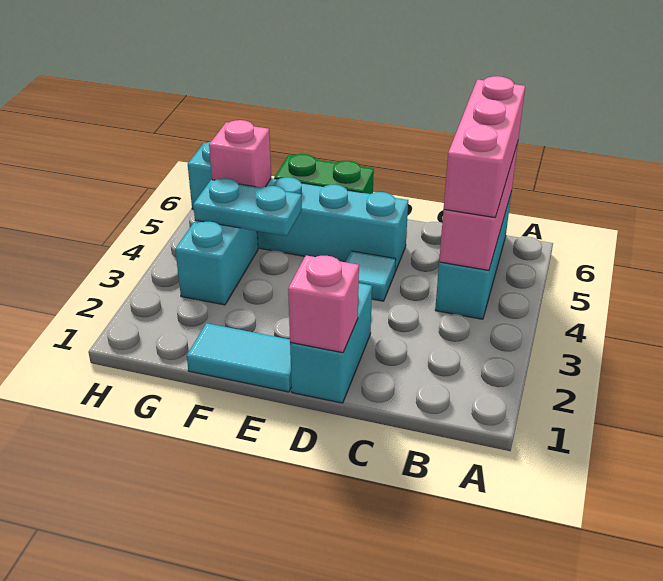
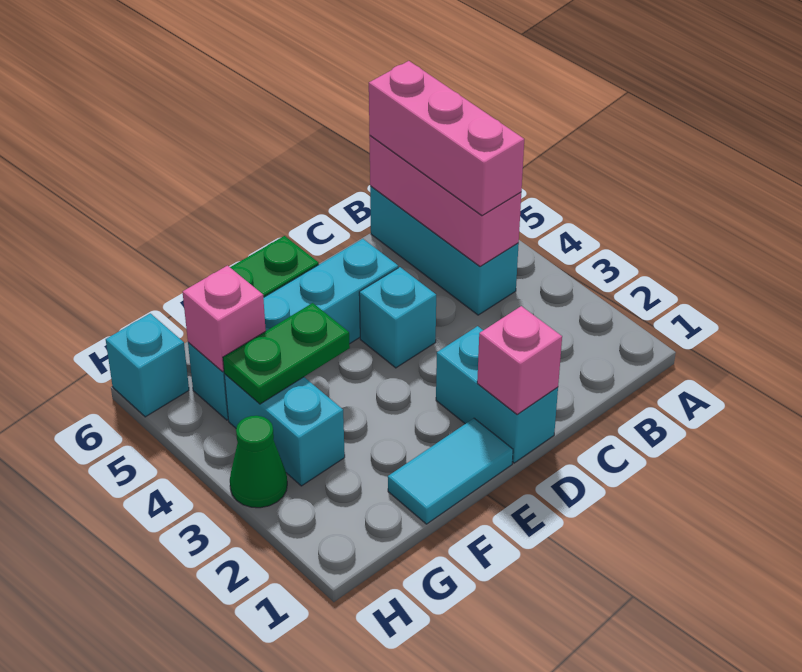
cyan tile D4 level 1 -> cyan brick D4 level 1
cyan plate F4:G4 level 2 -> green plate F4:G4 level 2
none -> green cone H3 level 1

